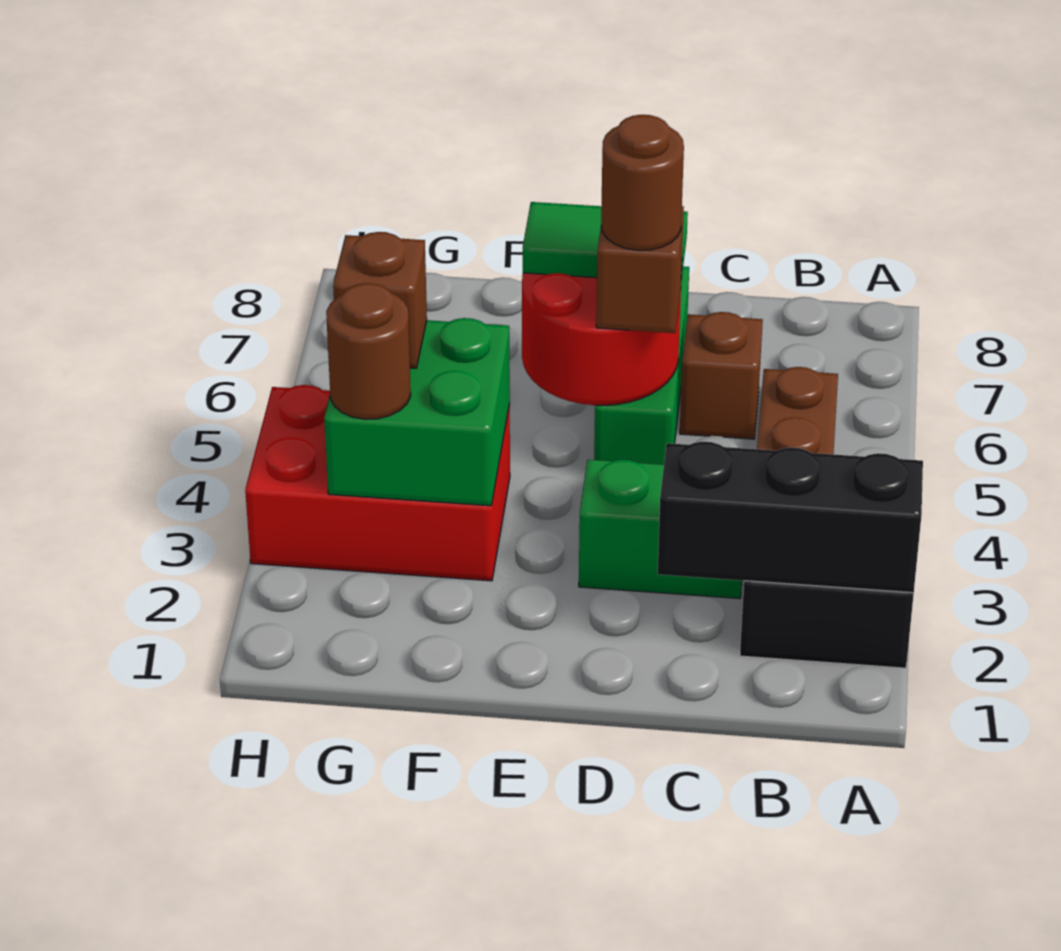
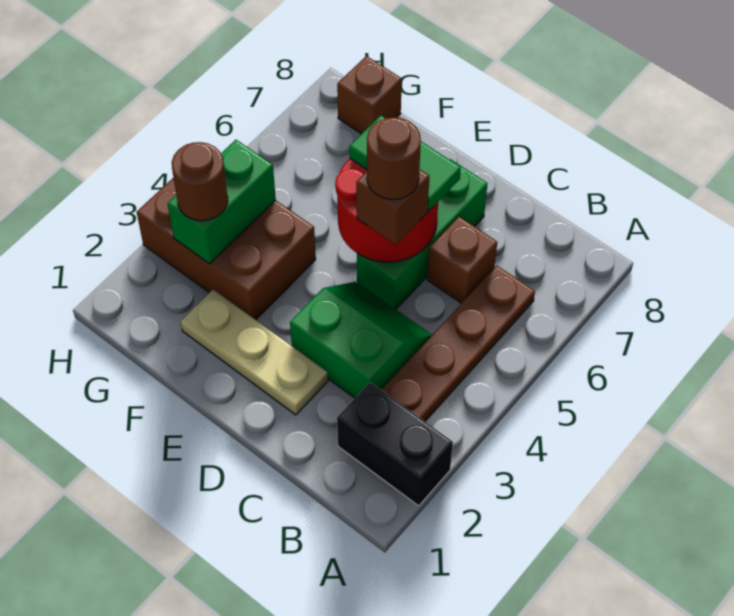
black brick A2:C2 level 2 -> none
none -> tan plate D2:F2 level 1
red brick F3:H4 level 1 -> brown brick F3:H4 level 1
green brick F3:G4 level 2 -> green brick G3:G4 level 2
brown brick G4 level 3 -> brown brick G8 level 1

